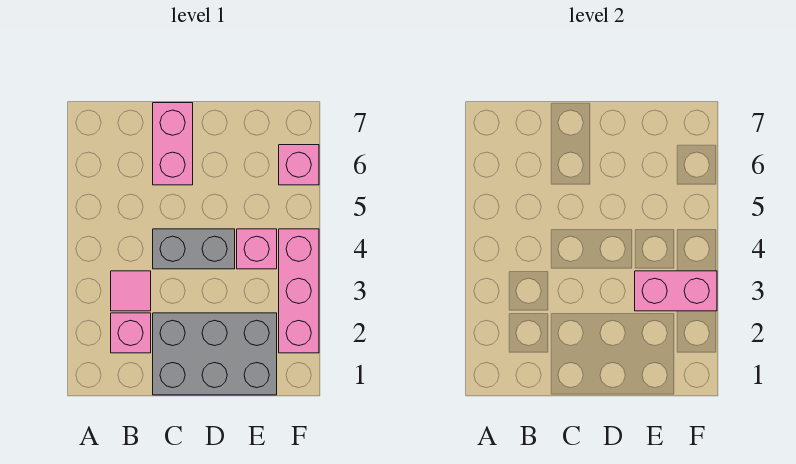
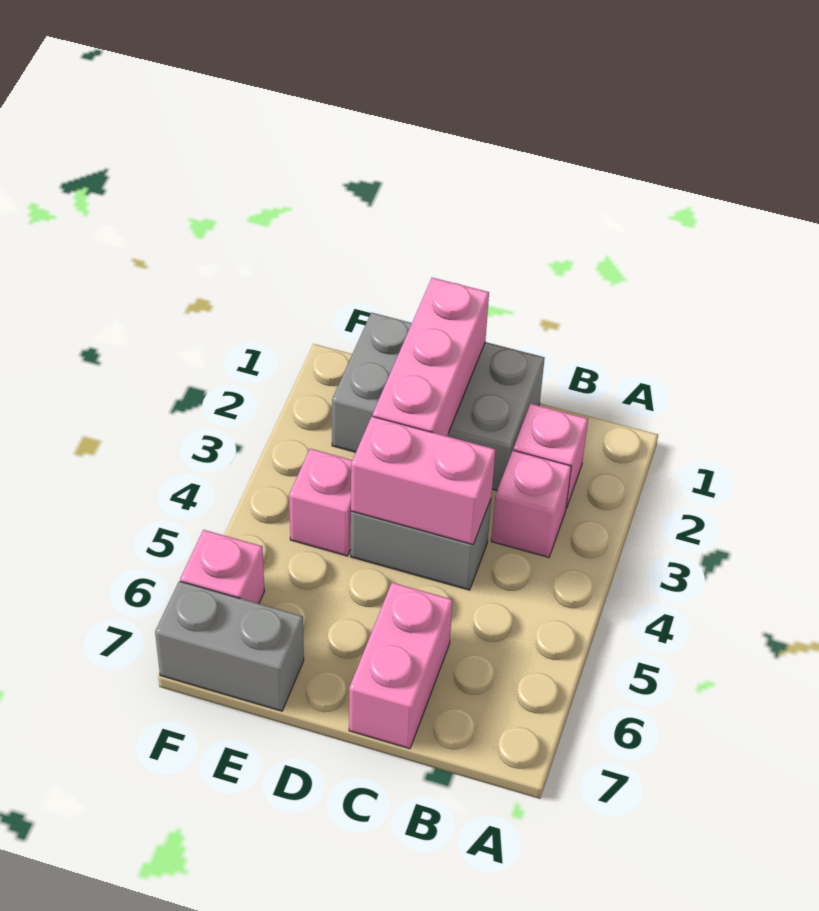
pink tile B3 level 1 -> pink brick B3 level 1
pink brick E3:F3 level 2 -> pink brick C4:D4 level 2
none -> grey brick E7:F7 level 1
pink brick F2:F4 level 1 -> pink brick D1:D3 level 2

